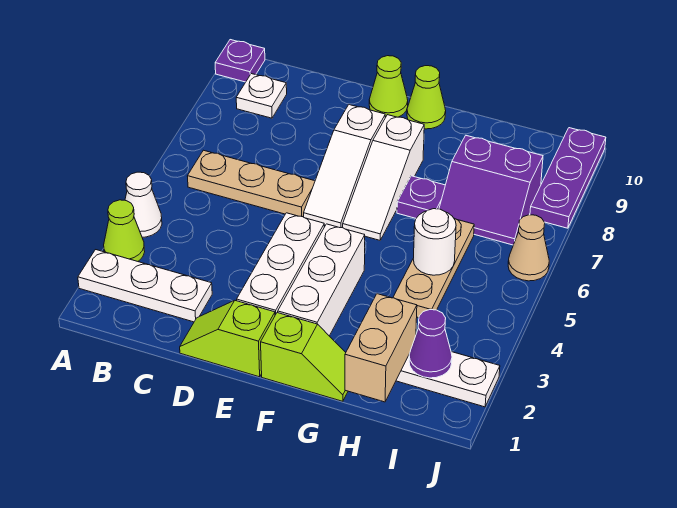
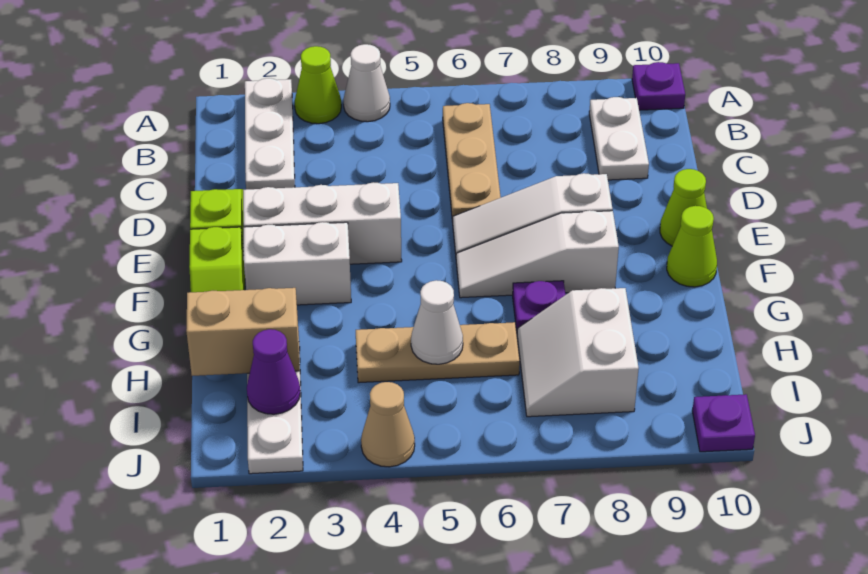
white plate B9 level 1 -> white plate B9:C9 level 1
white brick F2:F4 level 1 -> white brick F2:F3 level 1
white round brick H5 level 2 -> white cone H5 level 2
purple slope H7:I8 level 1 top 8 -> white slope H7:I8 level 1 top 8
tan cone J6 level 1 -> tan cone J4 level 1
purple plate J8:J10 level 1 -> purple plate J10 level 1

